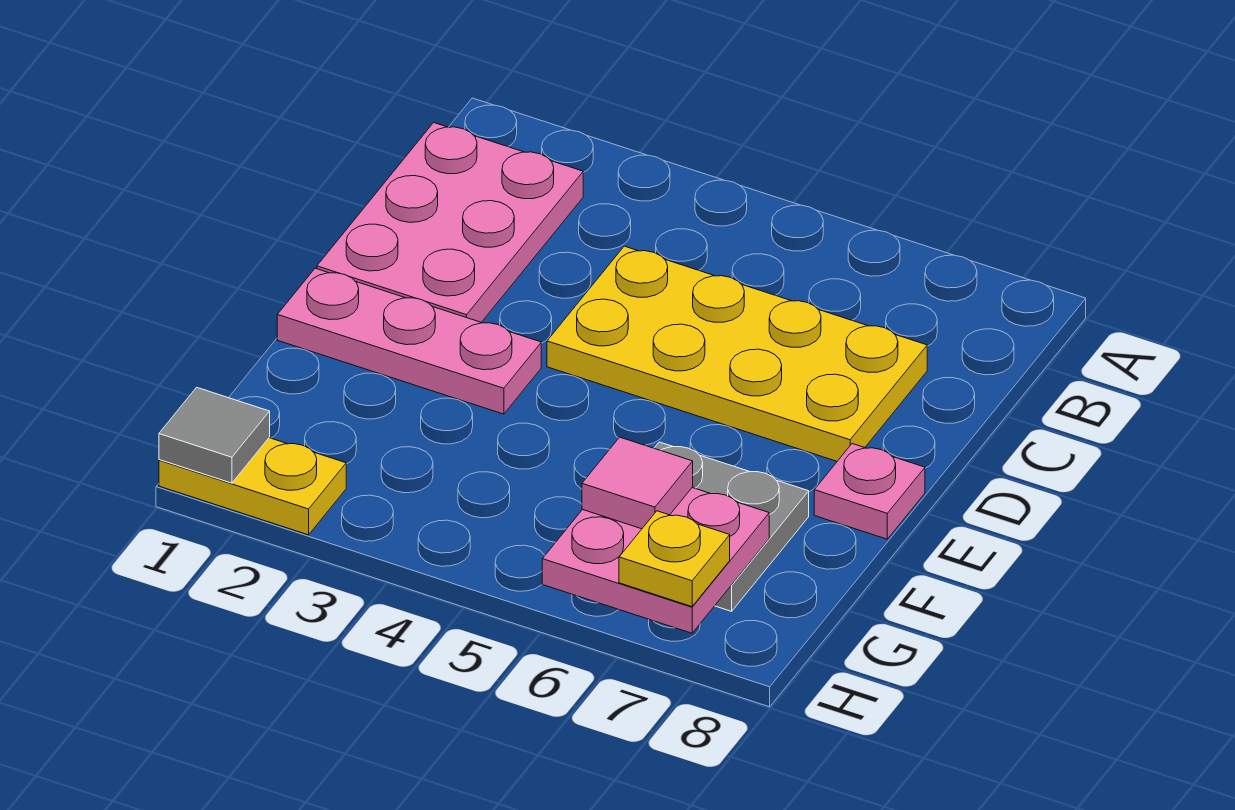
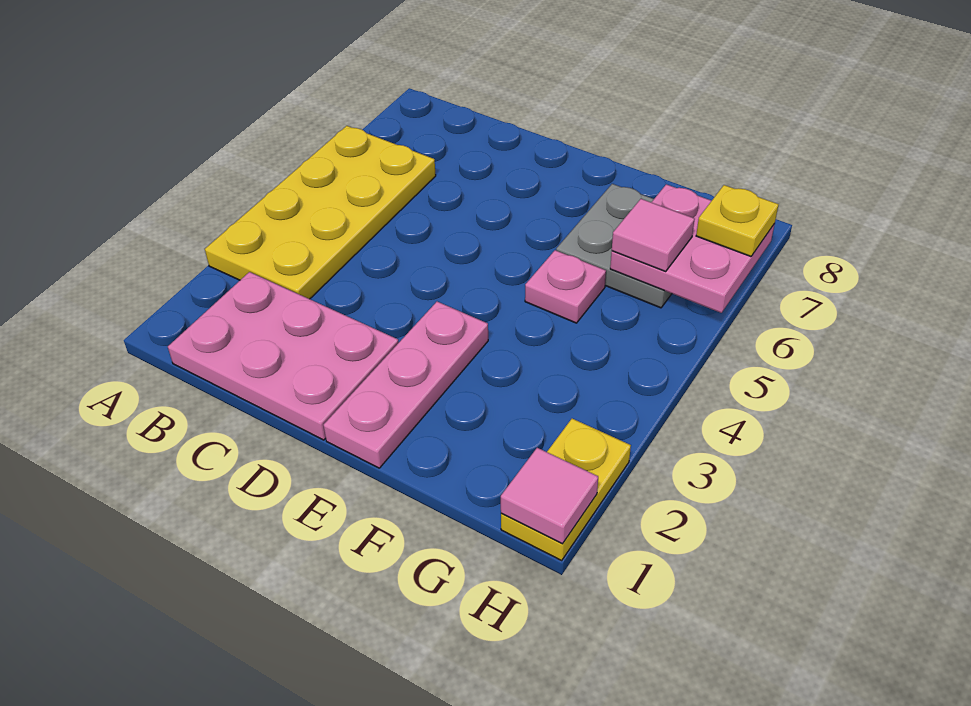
yellow plate C4:D7 level 1 -> yellow plate A3:B6 level 1
pink plate E8 level 1 -> pink plate F5 level 1
grey tile H1 level 2 -> pink tile H1 level 2

